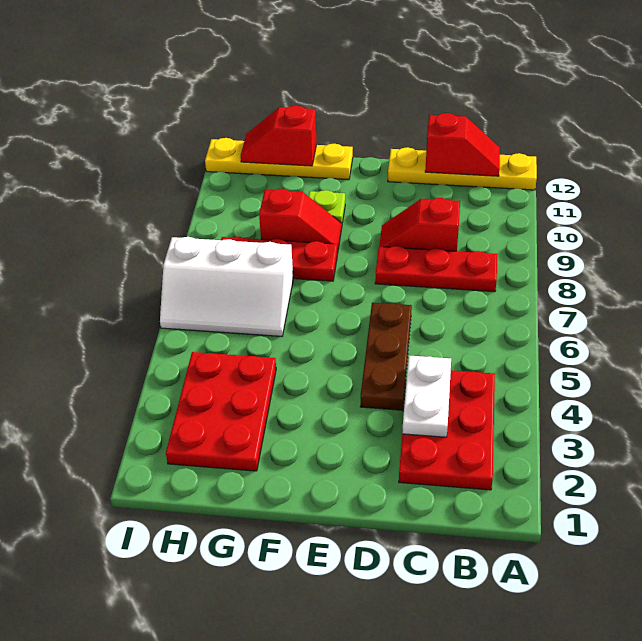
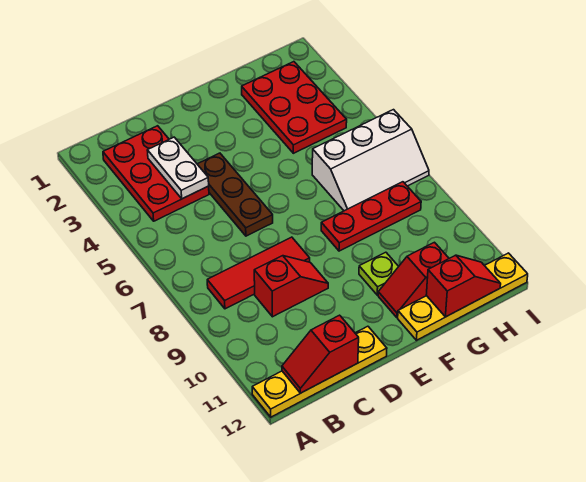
red plate B8:D8 level 1 -> red tile B8:D8 level 1
red slope F9:G9 level 1 top G -> red slope F11:G11 level 1 top G
white slope G6:I7 level 1 top 7 -> white slope G6:I7 level 1 top 6

